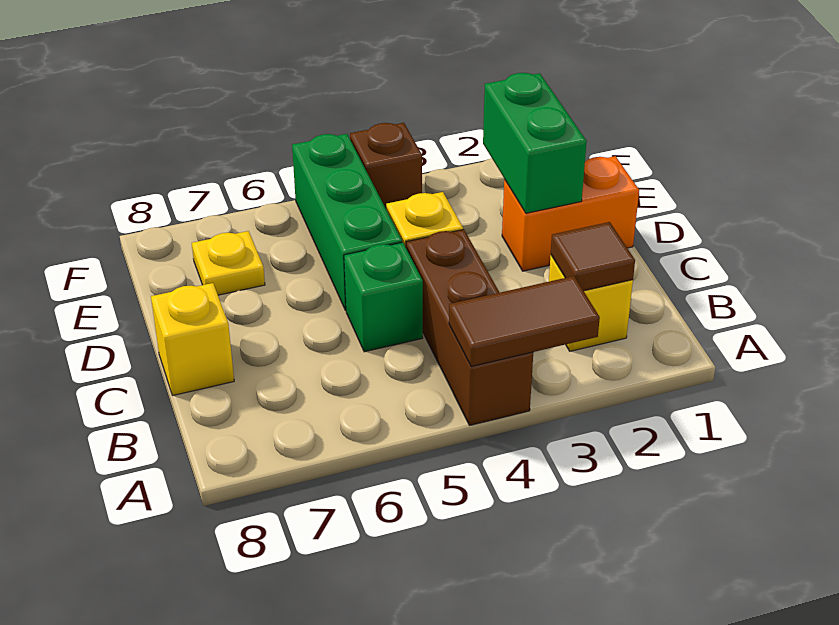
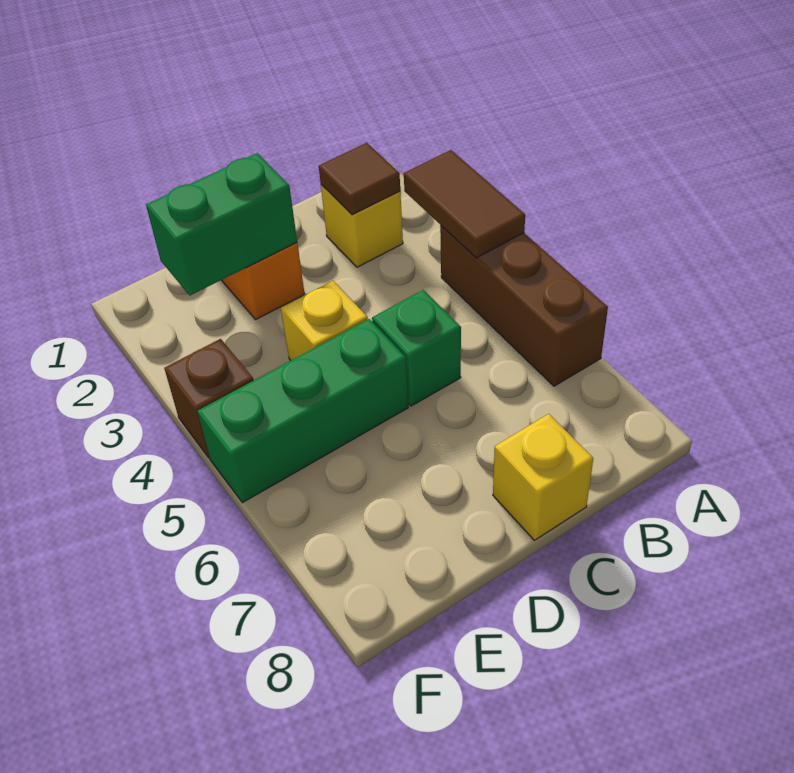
brown brick A4:C4 level 1 -> brown brick A4:A6 level 1
yellow plate E7 level 1 -> none

